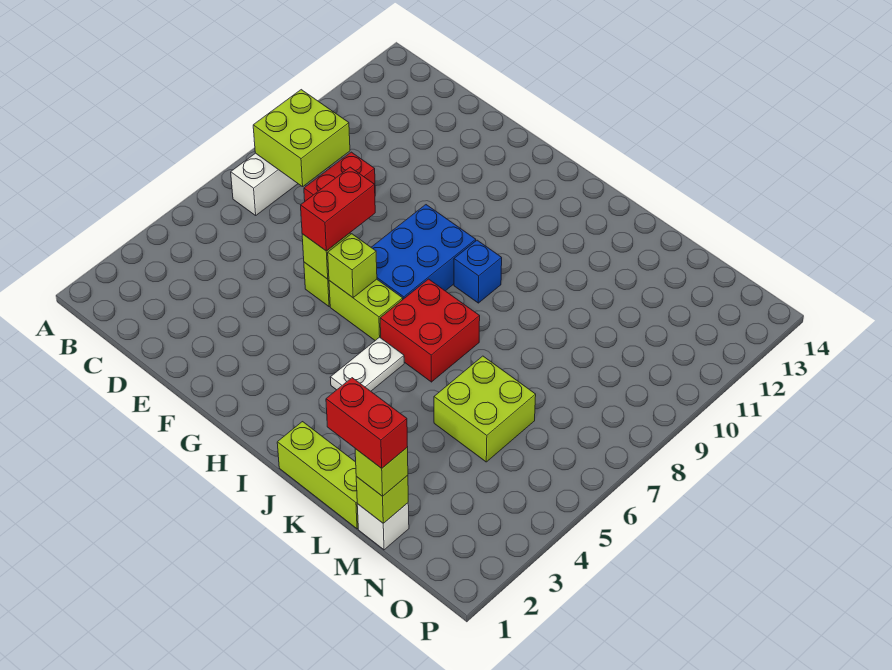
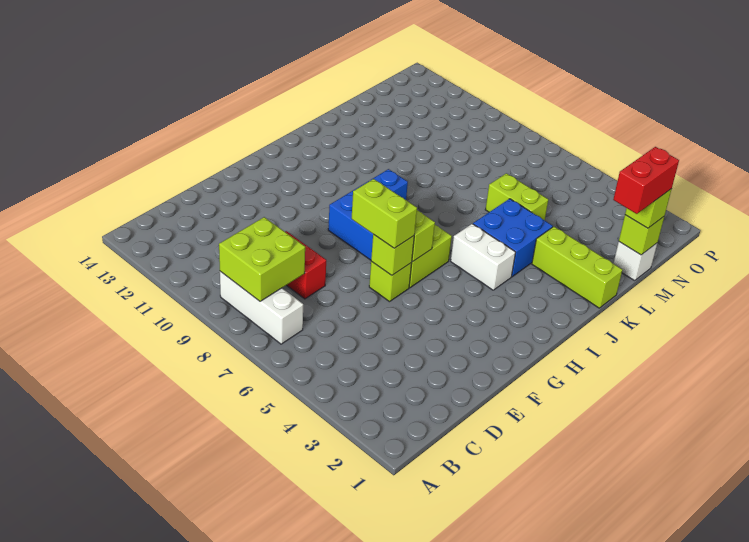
red brick F6:F7 level 3 -> lime brick F6:F7 level 3
white plate I4:I5 level 1 -> white brick I4:I5 level 1
red brick I6:J7 level 1 -> none
lime brick J1:L1 level 1 -> lime brick K1:K3 level 1
none -> blue brick J4:K5 level 1
lime brick L5:M6 level 1 -> lime brick L5:L6 level 1

